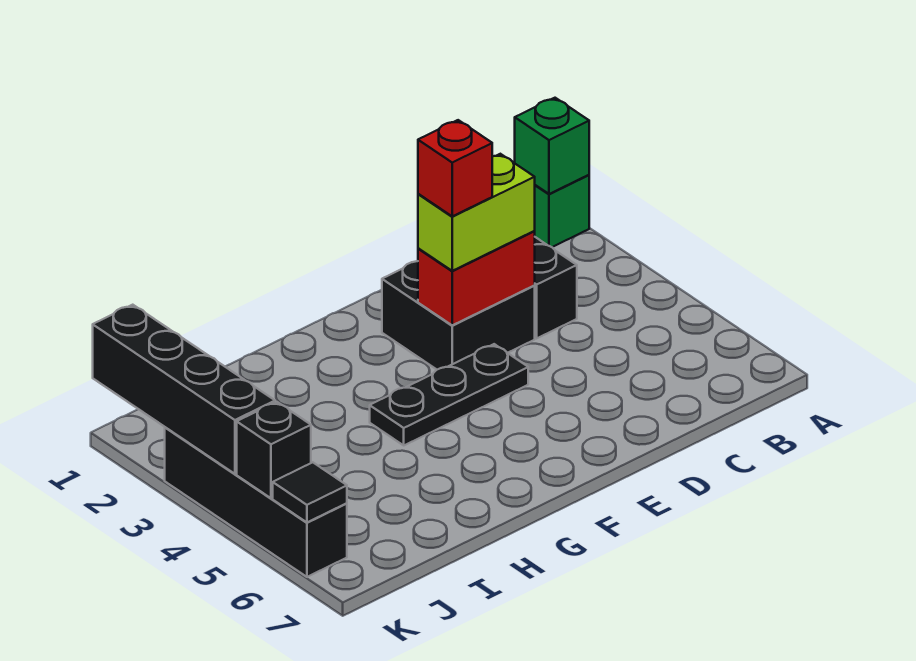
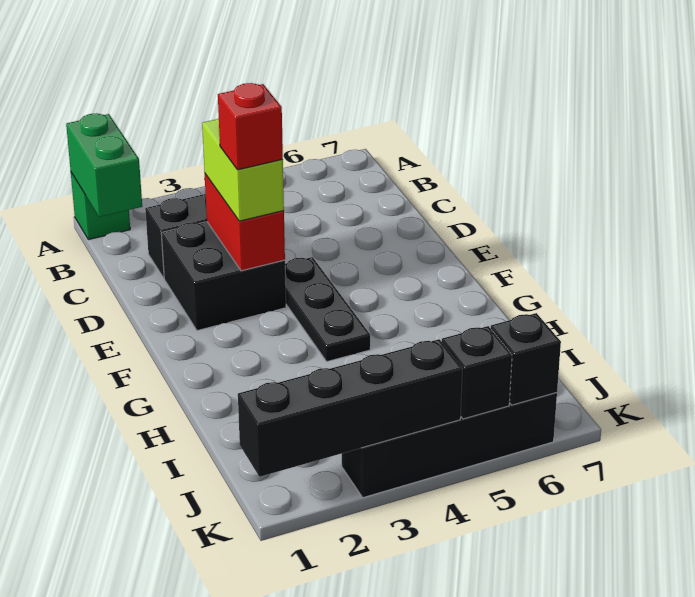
green brick A1 level 2 -> green brick A1:B1 level 2
black tile K6 level 2 -> black brick K6 level 2

